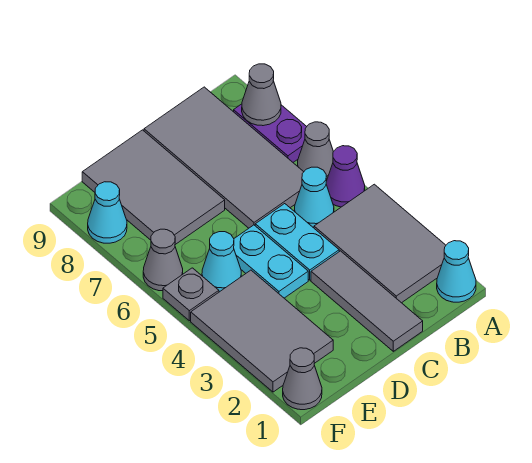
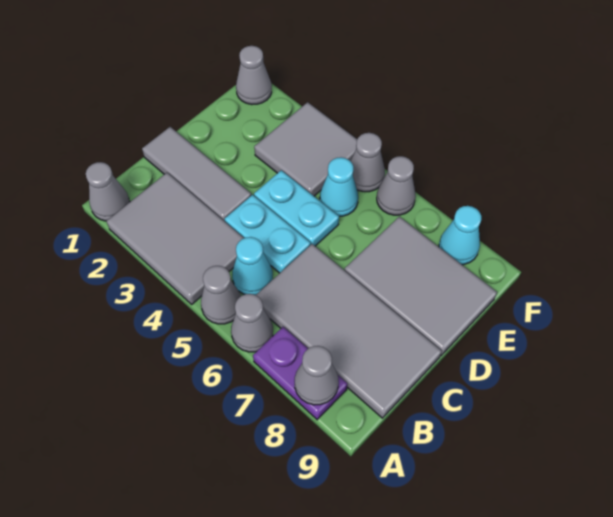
cyan cone A1 level 1 -> grey cone A1 level 1
purple cone A5 level 1 -> grey cone A5 level 1
grey tile E2:F4 level 1 -> grey tile E3:F4 level 1
grey plate F5 level 1 -> grey cone F5 level 1

